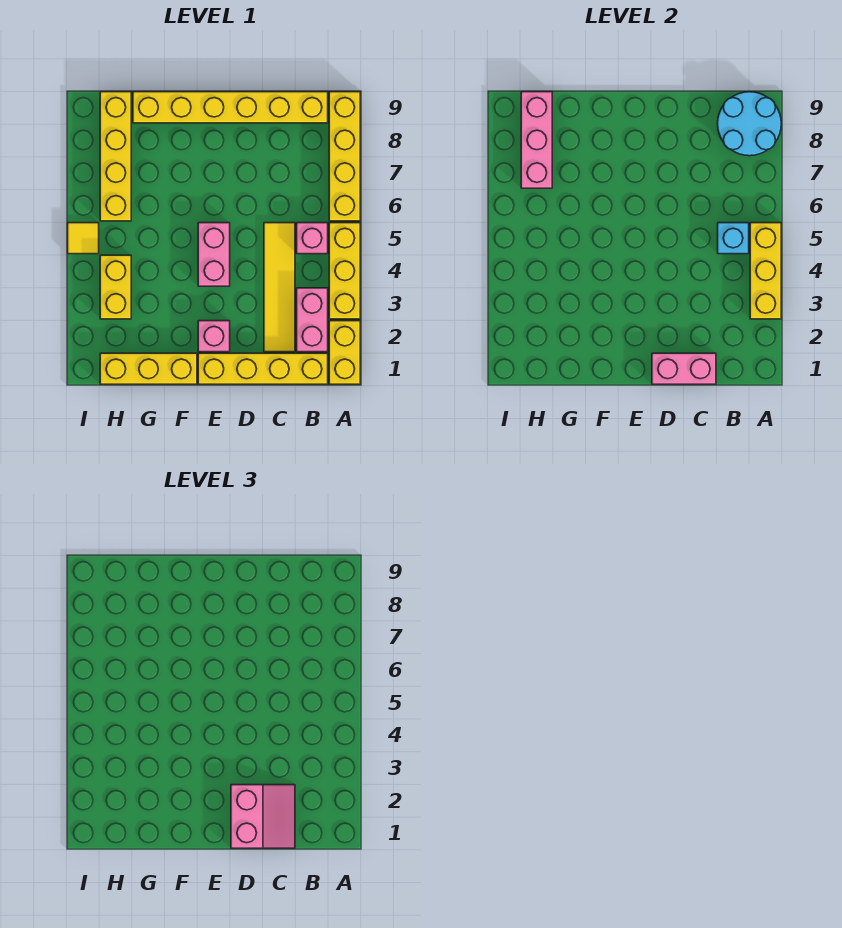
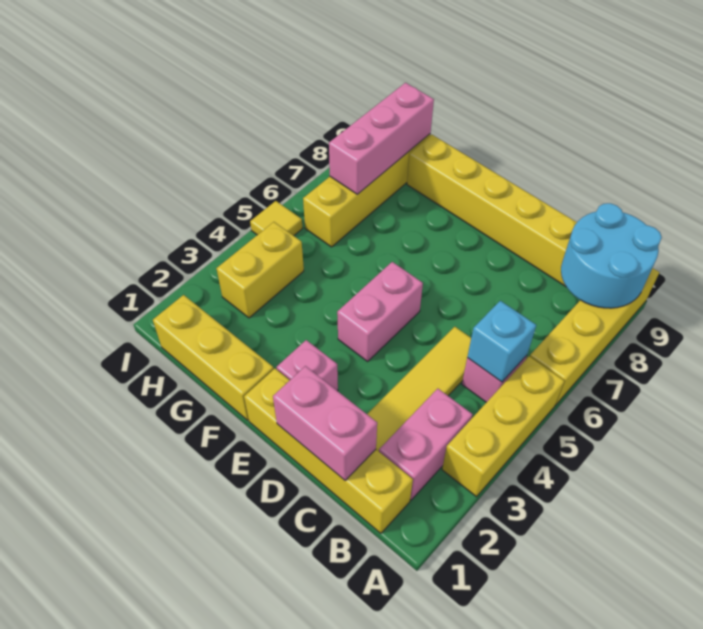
yellow brick A1:A2 level 1 -> none
yellow brick A3:A5 level 2 -> none
pink slope C1:D2 level 3 top D -> none

